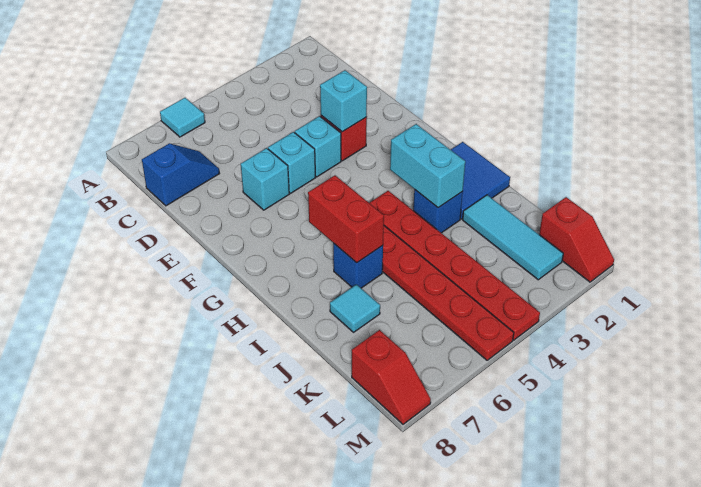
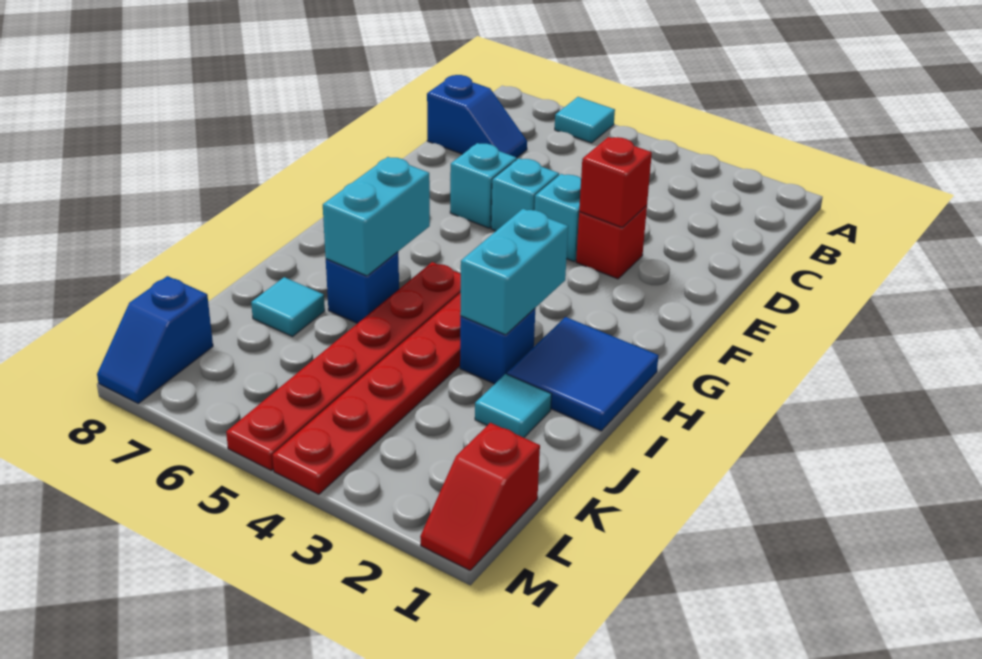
cyan brick E3 level 2 -> red brick E3 level 2
red brick H6:I6 level 2 -> cyan brick H6:I6 level 2
cyan tile J2:L2 level 1 -> cyan tile J2 level 1
red slope L8:M8 level 1 top L -> blue slope L8:M8 level 1 top L

